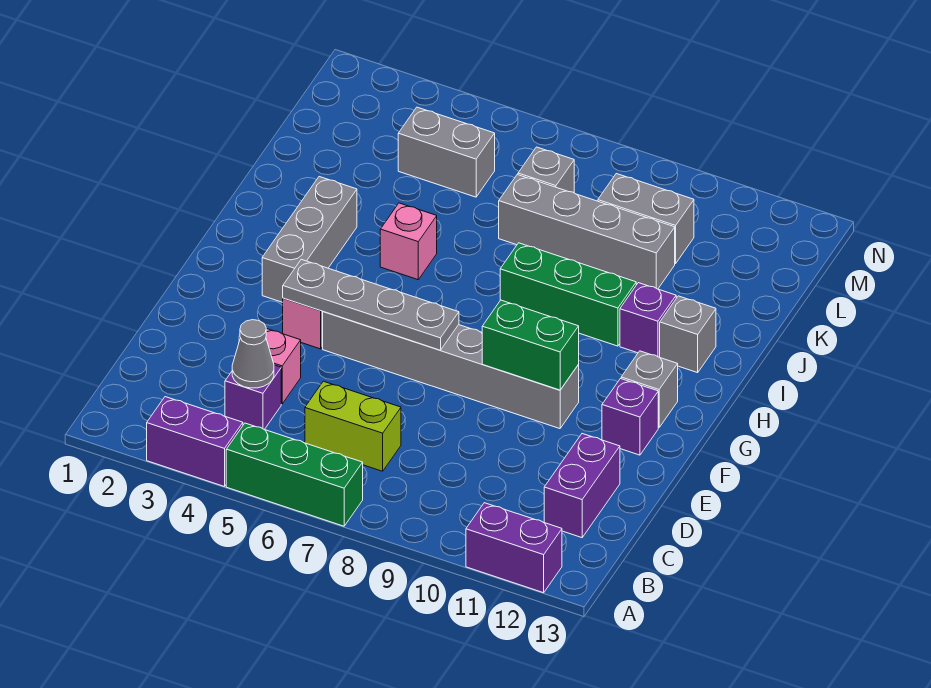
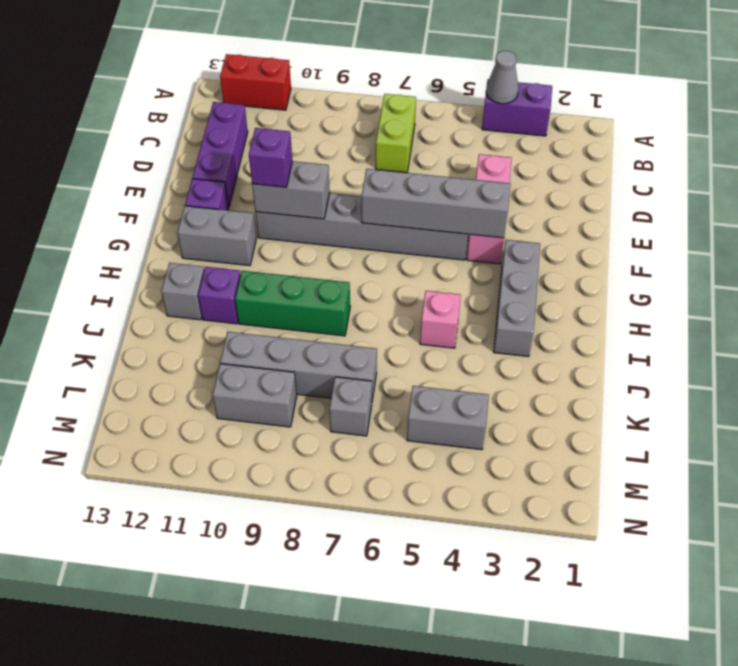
green brick A5:A7 level 1 -> none
purple brick A11:A12 level 1 -> red brick A11:A12 level 1
purple brick C4 level 1 -> purple brick F10 level 3
grey cone C4 level 2 -> grey cone A4 level 2
lime brick C6:C7 level 1 -> lime brick B7:C7 level 1
purple brick C12:D12 level 1 -> purple brick C12:E12 level 1
grey plate F4:F7 level 2 -> grey brick F4:F7 level 2
green brick F9:F10 level 2 -> grey brick F9:F10 level 2
grey brick G12 level 1 -> grey brick G11:G12 level 1

